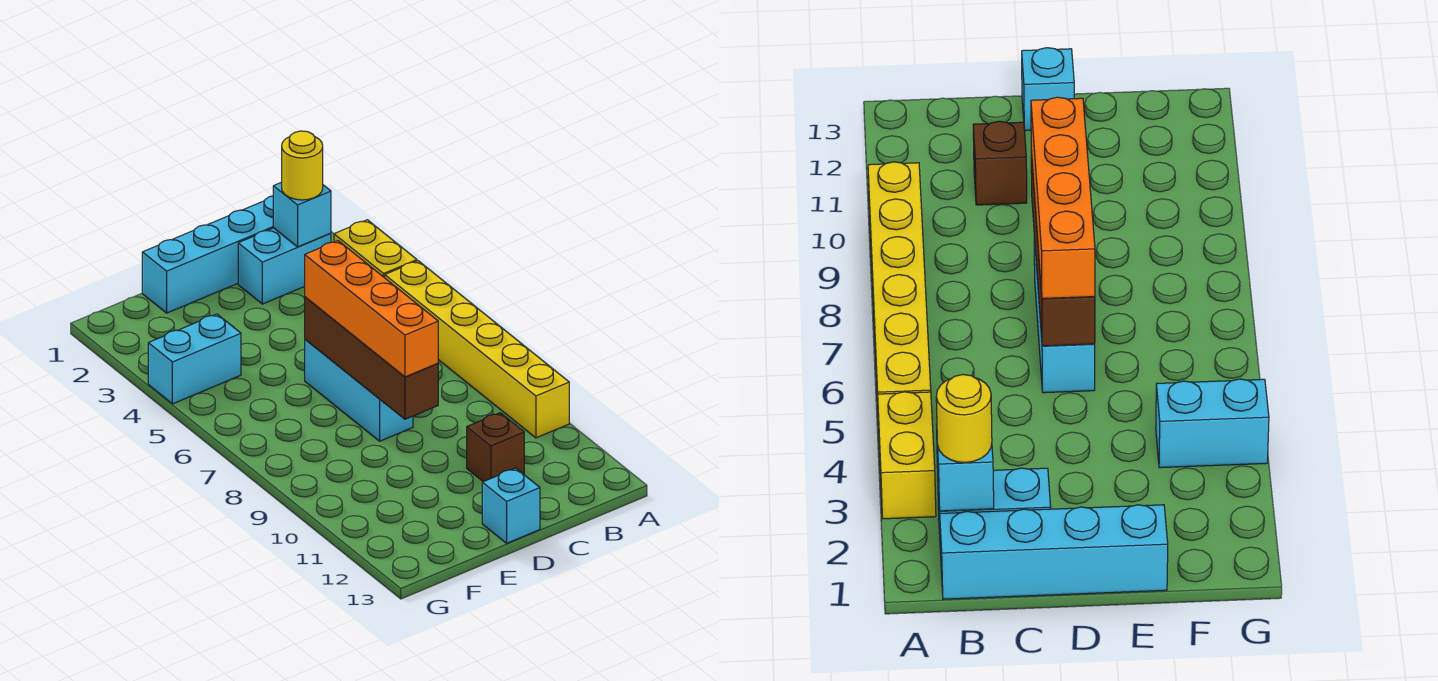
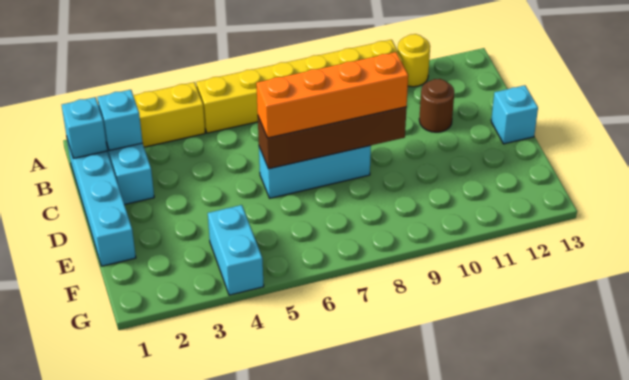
none -> cyan brick B1 level 2
yellow round brick B2 level 3 -> yellow round brick A11 level 1
brown brick C11 level 1 -> brown round brick C11 level 1

